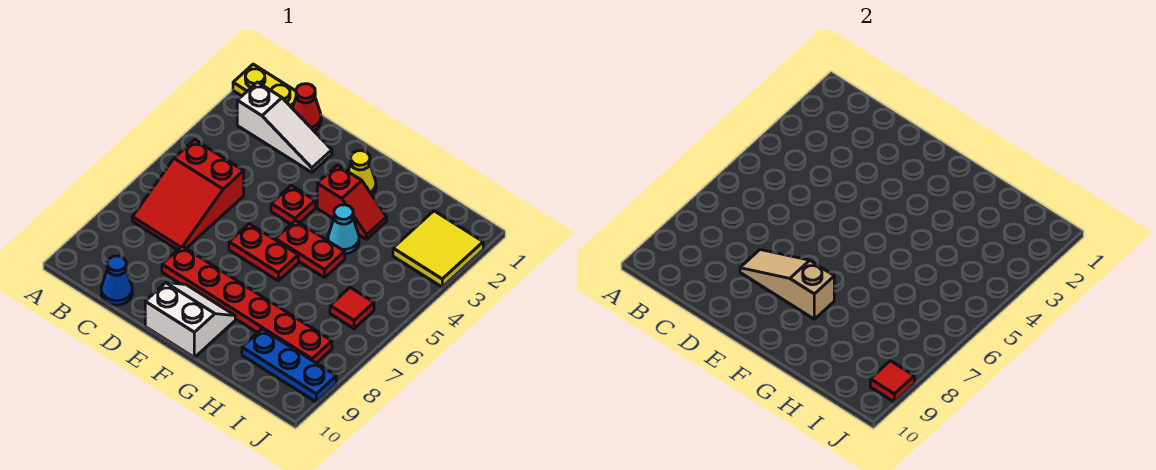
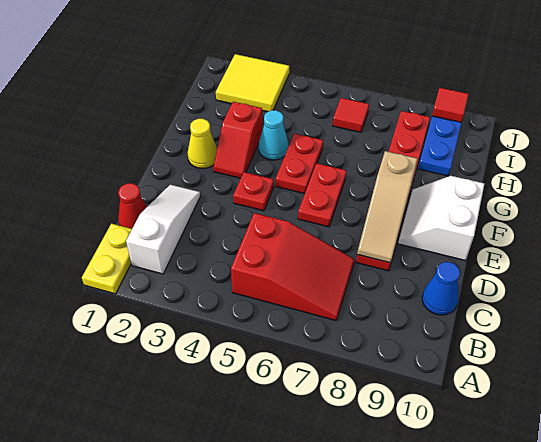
red slope F3:G3 level 1 top F -> red slope F3:G3 level 1 top G

